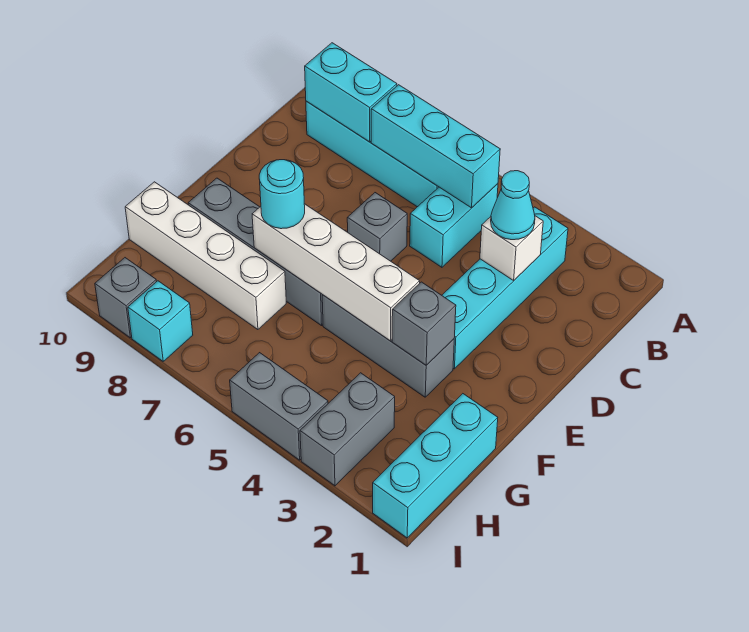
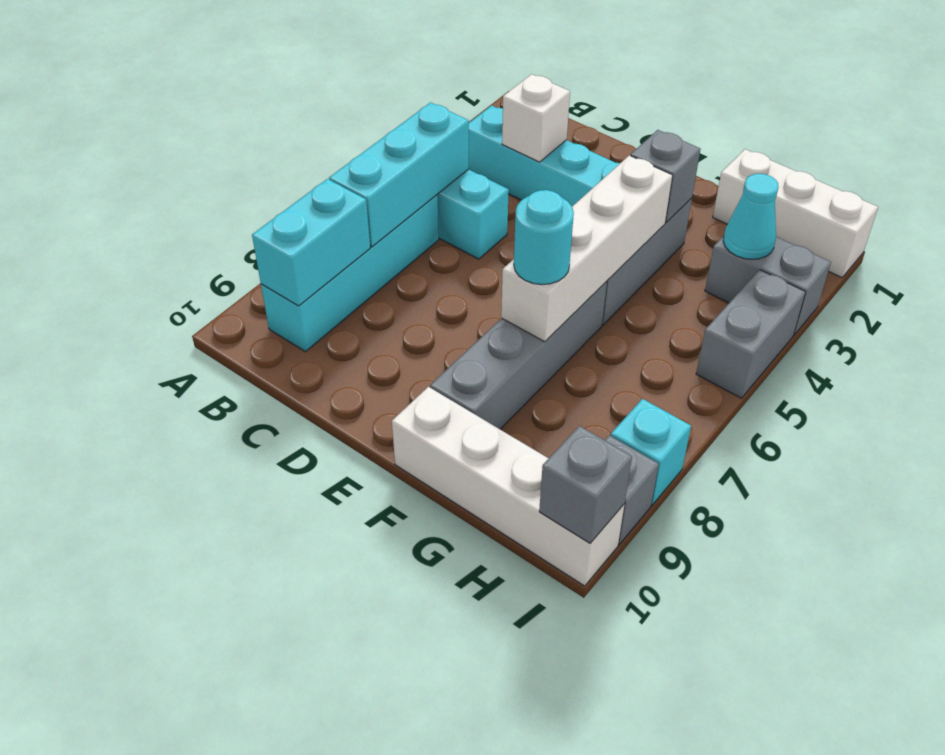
cyan cone C3 level 3 -> cyan cone H3 level 2
grey brick D6 level 1 -> grey brick I10 level 2
cyan brick G1:I1 level 1 -> white brick G1:I1 level 1
white brick G7:G10 level 1 -> white brick F10:I10 level 1

